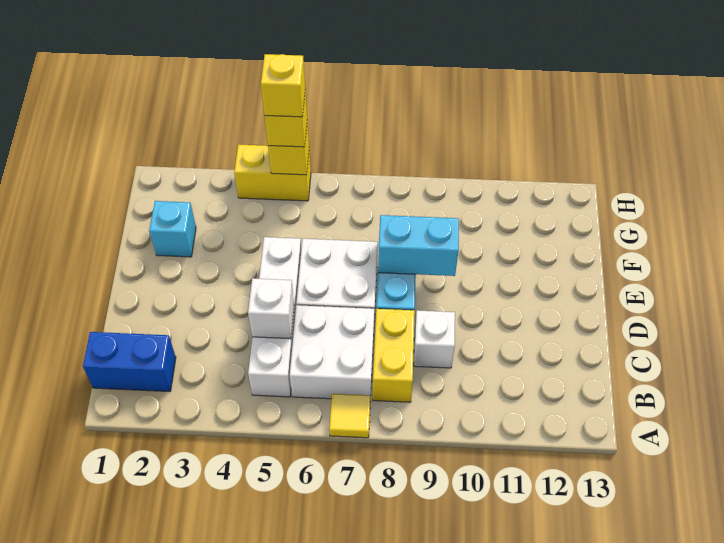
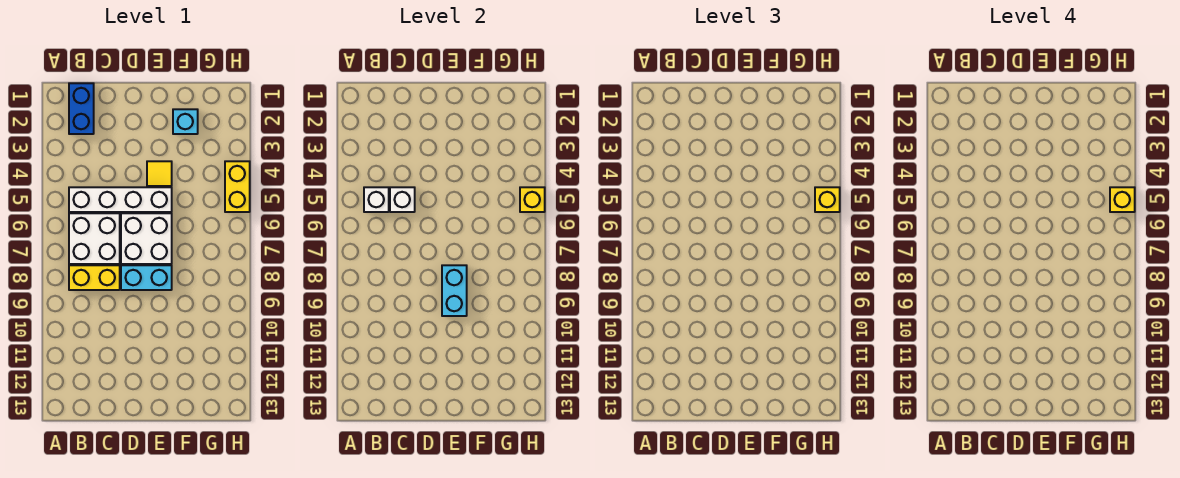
yellow tile A7 level 1 -> yellow tile E4 level 1
white brick C9 level 1 -> white brick B5 level 2

